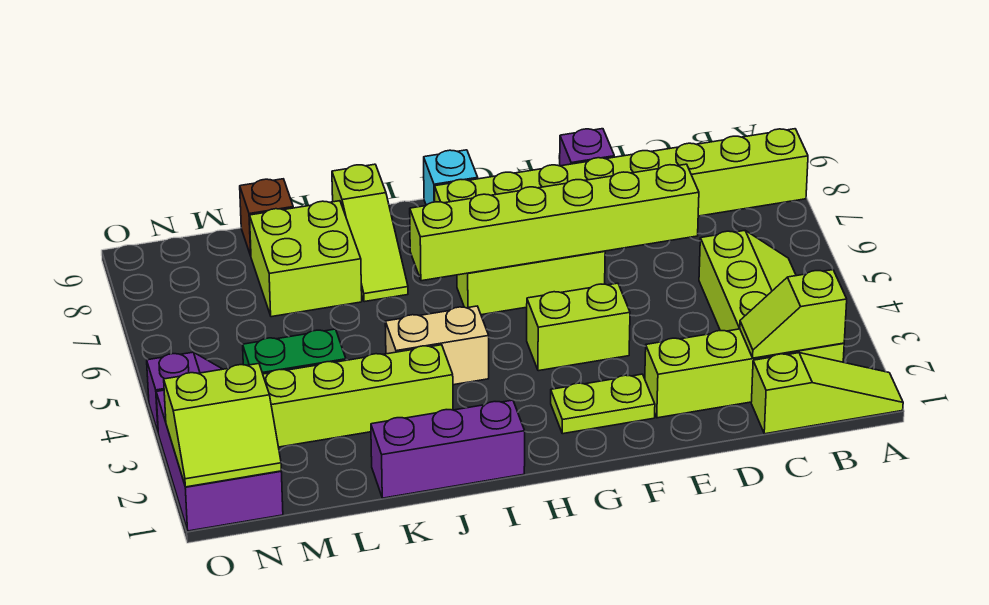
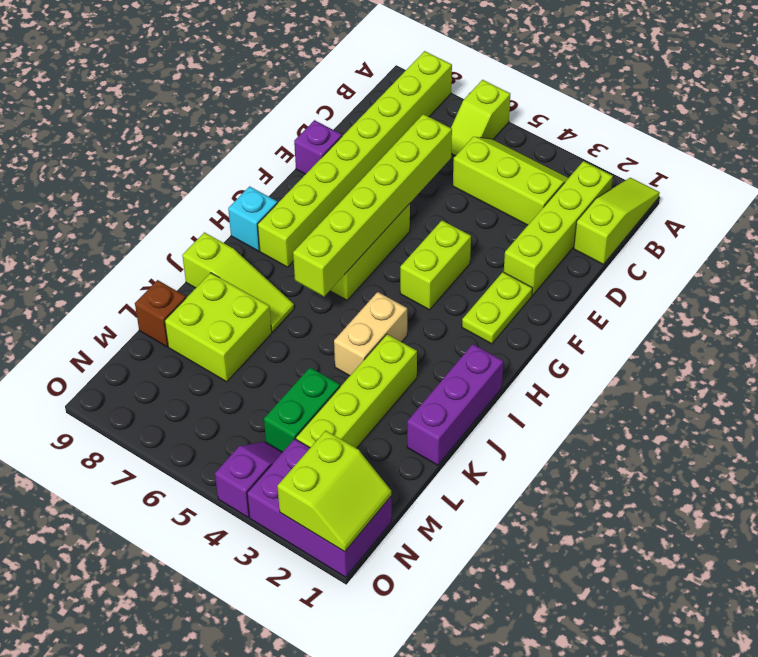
lime slope B2:C2 level 2 top B -> lime slope A6:B6 level 1 top A

